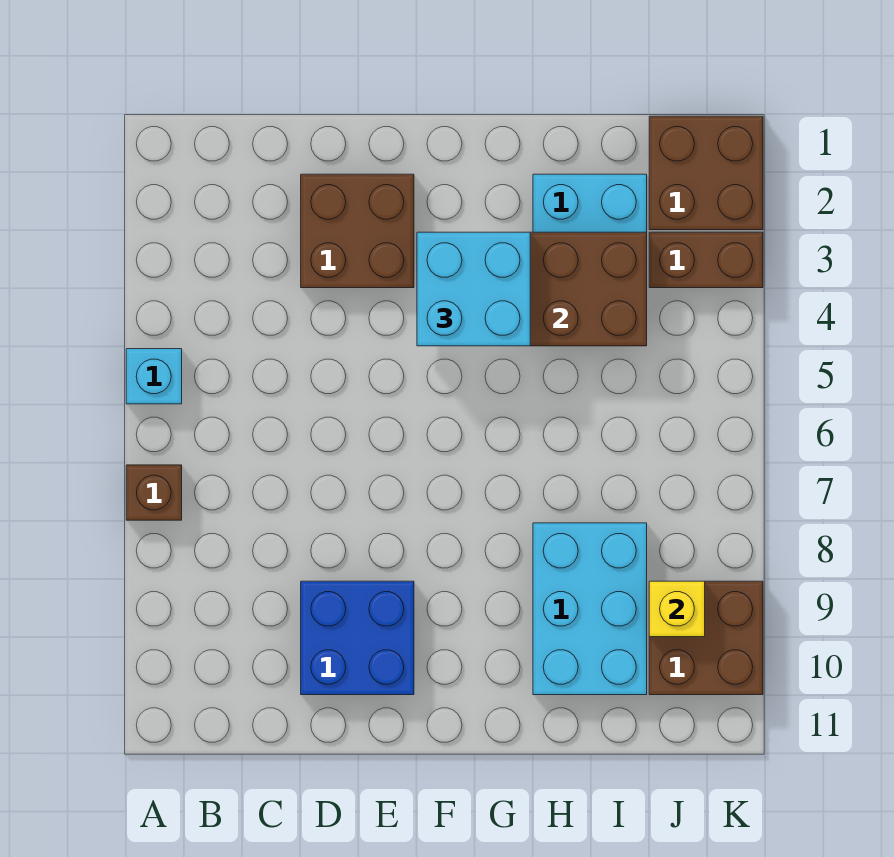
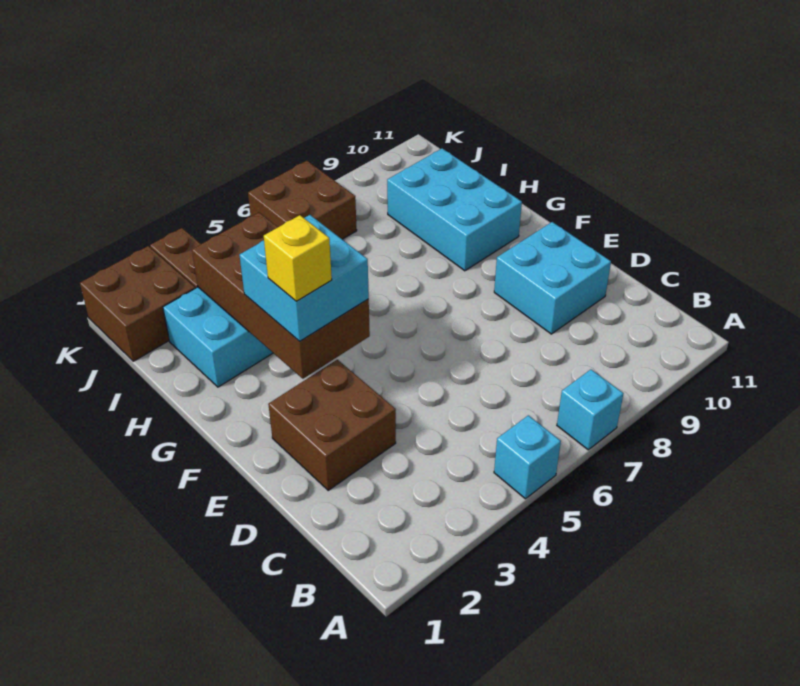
brown brick A7 level 1 -> cyan brick A7 level 1
blue brick D9:E10 level 1 -> cyan brick D9:E10 level 1
cyan brick H8:I10 level 1 -> cyan brick G9:I10 level 1
brown brick J9:K10 level 1 -> brown brick J6:K7 level 1
yellow brick J9 level 2 -> yellow brick F3 level 4

